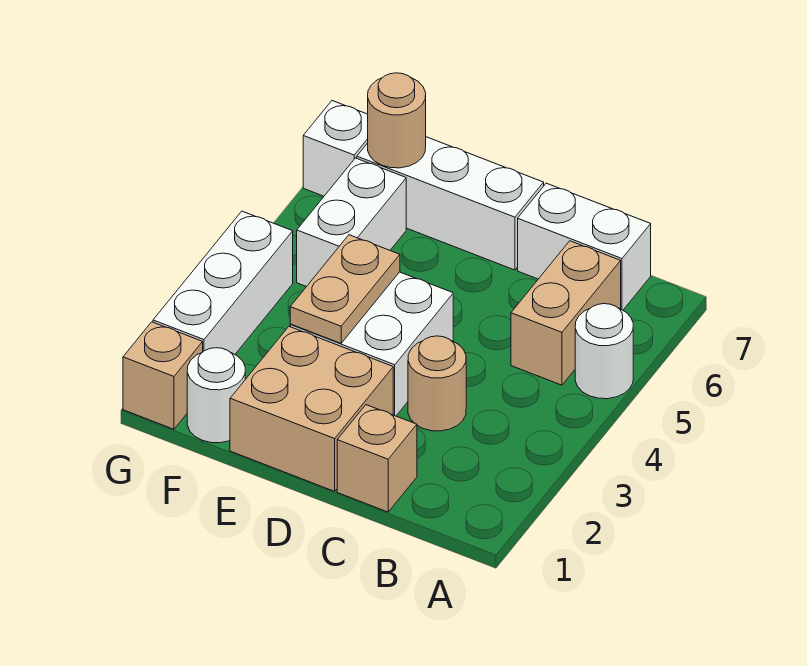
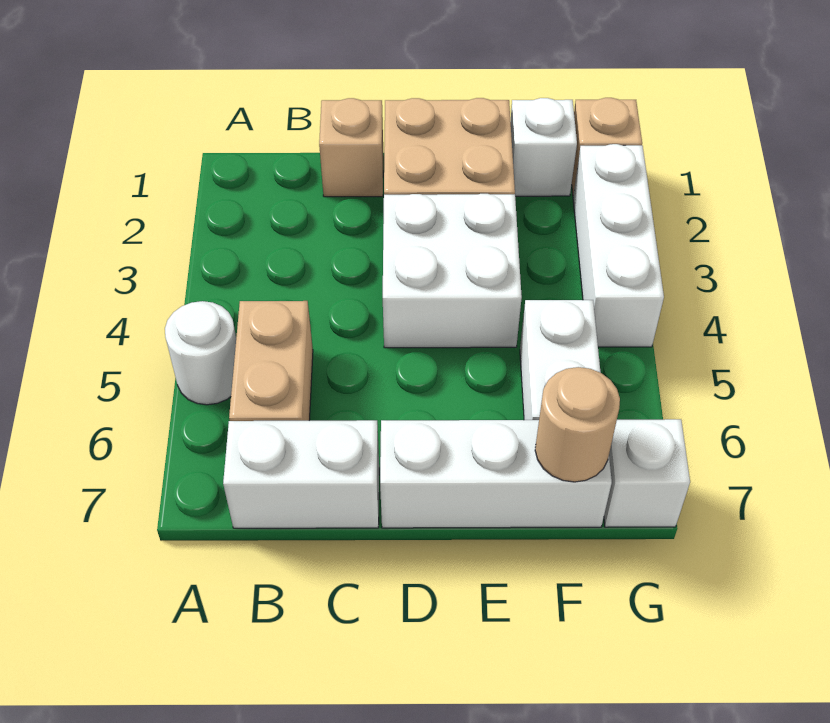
tan round brick C3 level 1 -> none
tan plate E3:E4 level 2 -> none
white round brick F1 level 1 -> white brick F1 level 1

